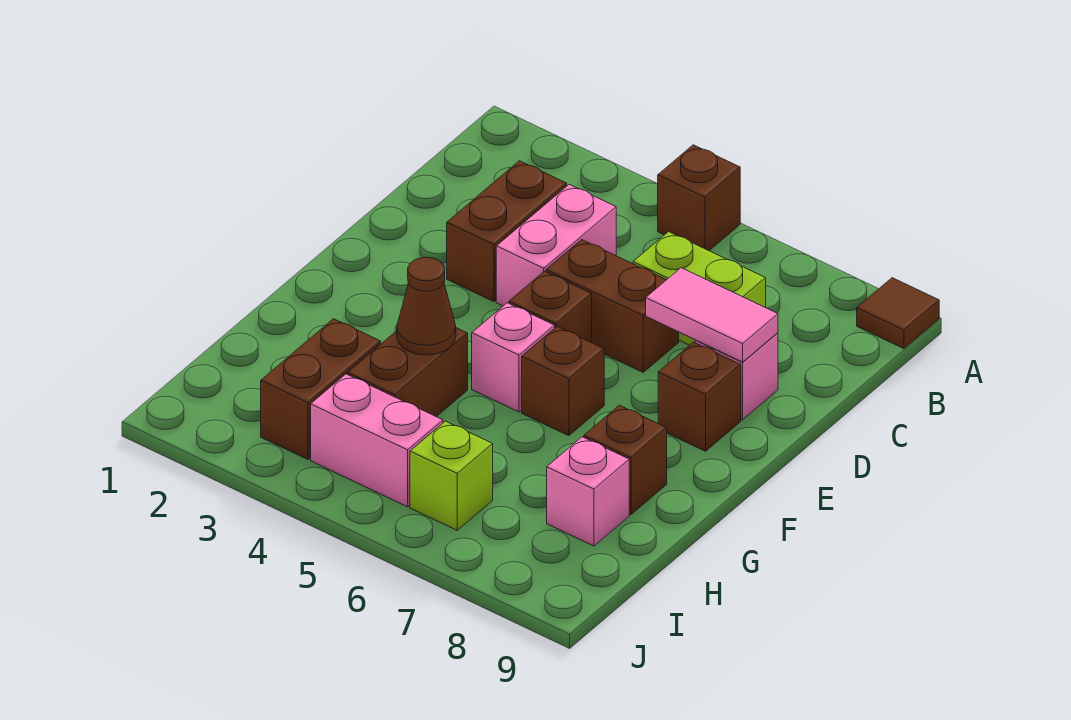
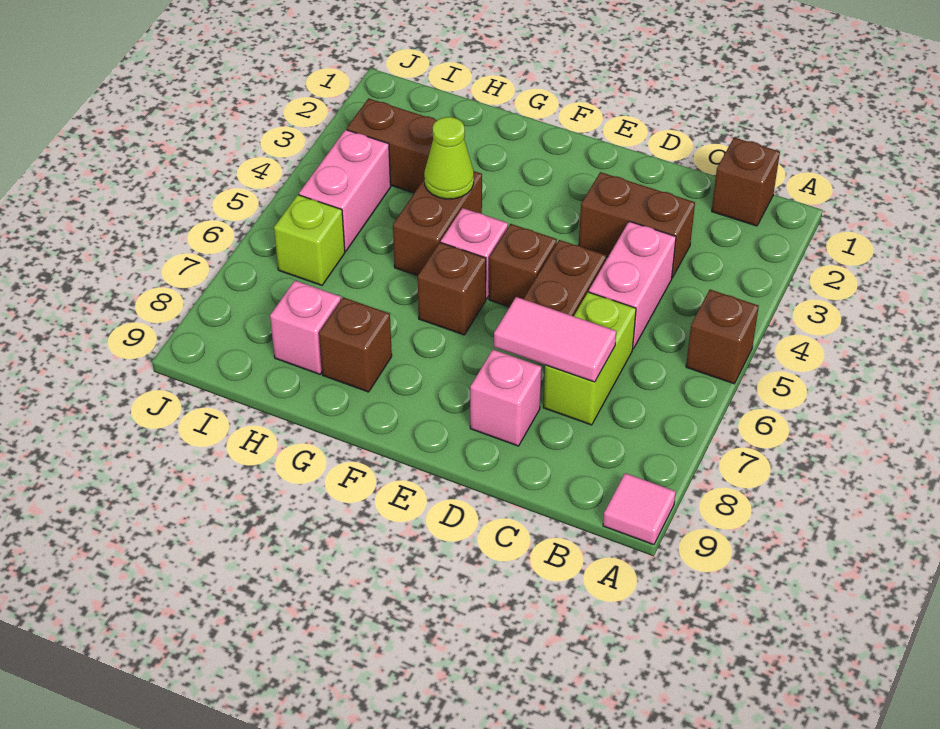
brown tile A9 level 1 -> pink tile A9 level 1
pink brick C4:D4 level 1 -> pink brick C4:C5 level 1
pink tile D7:D8 level 2 -> pink tile C7:D7 level 2
brown brick E8 level 1 -> brown brick B1 level 1
brown brick G4:H4 level 1 -> brown brick G4:G5 level 1
brown cone G4 level 2 -> lime cone G4 level 2

